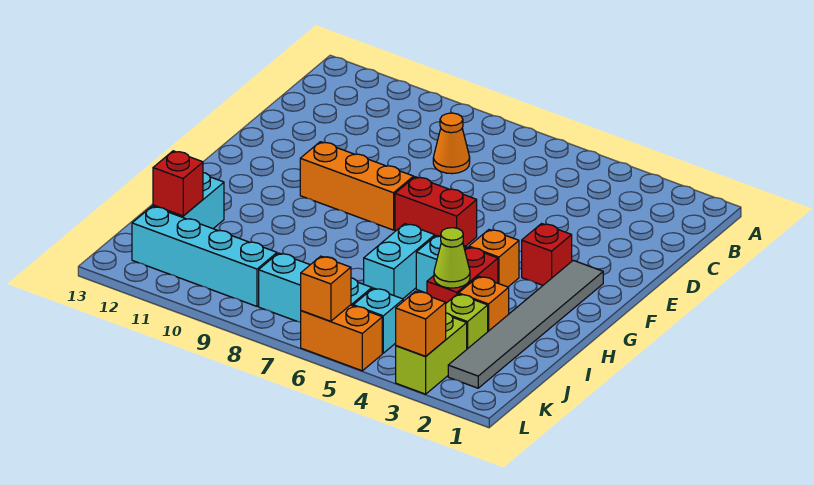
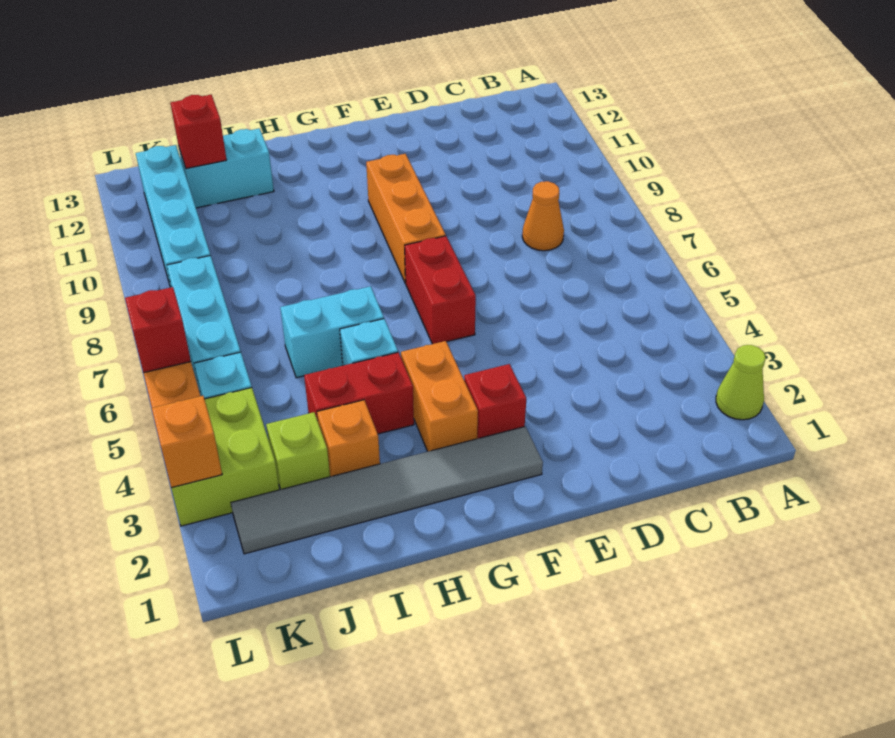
orange brick G4 level 1 -> orange brick G3:G4 level 1
lime cone I4 level 2 -> lime cone A2 level 1
lime brick K3:L3 level 1 -> lime brick K3:L4 level 1
orange brick L6 level 2 -> red brick L6 level 2

